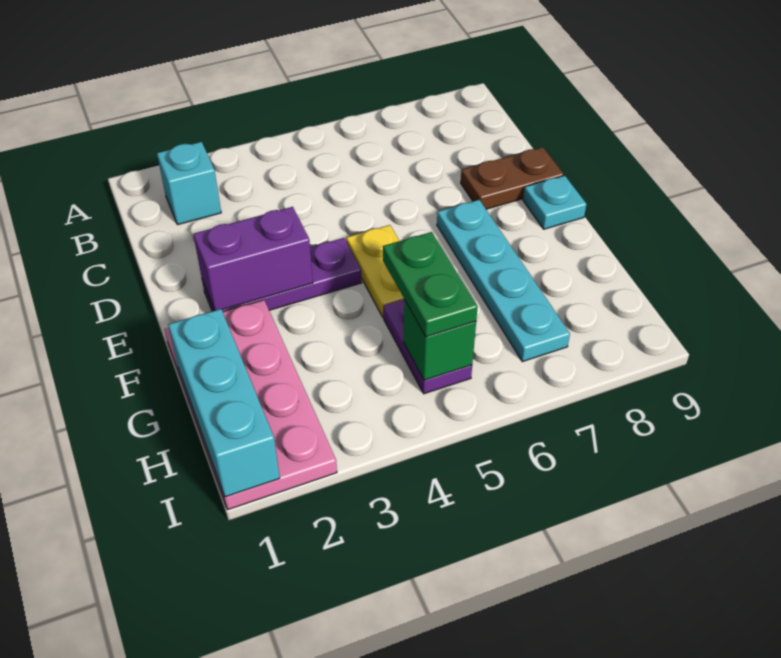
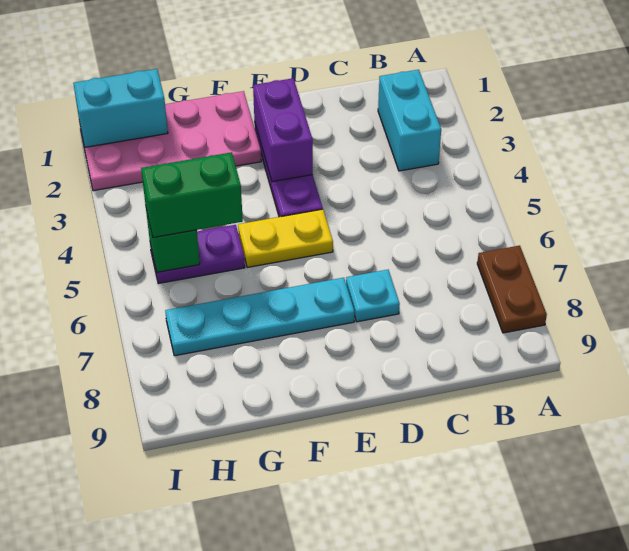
cyan brick B2 level 1 -> cyan brick B2:B3 level 1
brown plate D8:D9 level 1 -> brown plate A7:A8 level 1
cyan plate E9 level 1 -> cyan plate D7 level 1
cyan brick G1:I1 level 2 -> cyan brick H1:I1 level 2
green plate G5:H5 level 3 -> green brick G5:H5 level 3

